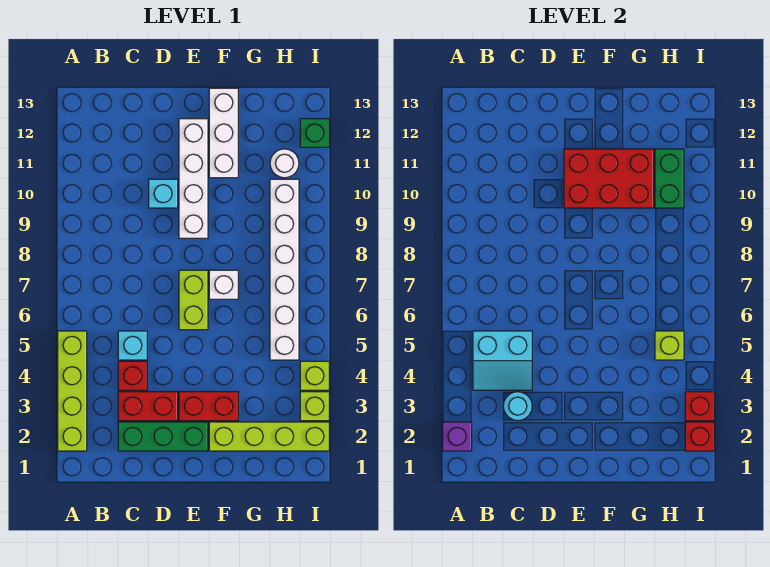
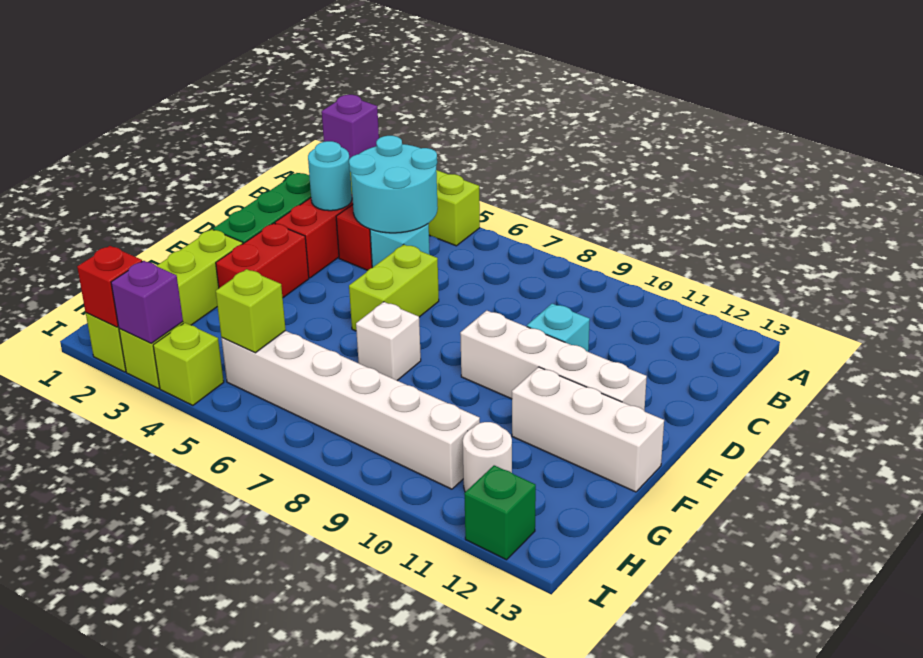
cyan slope B4:C5 level 2 top 5 -> cyan round brick B4:C5 level 2
lime brick E6:E7 level 1 -> lime brick D6:E6 level 1
red brick E10:G11 level 2 -> none
green brick H10:H11 level 2 -> none
red brick I3 level 2 -> purple brick I3 level 2

